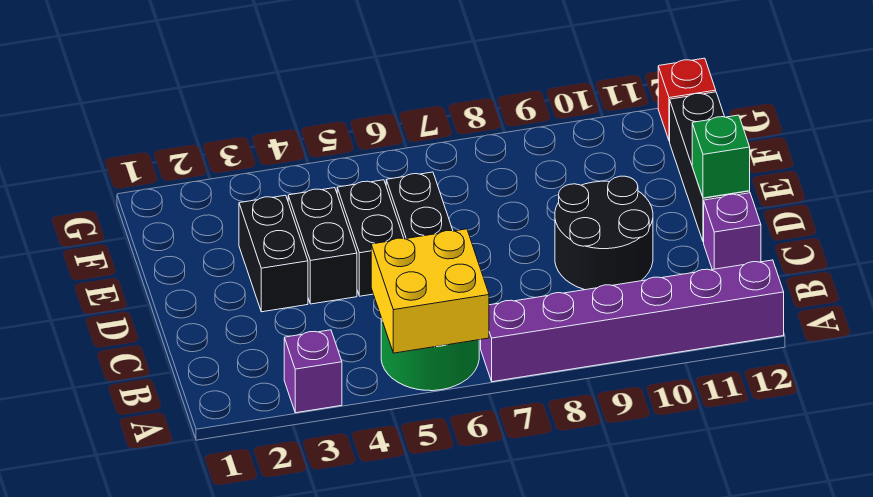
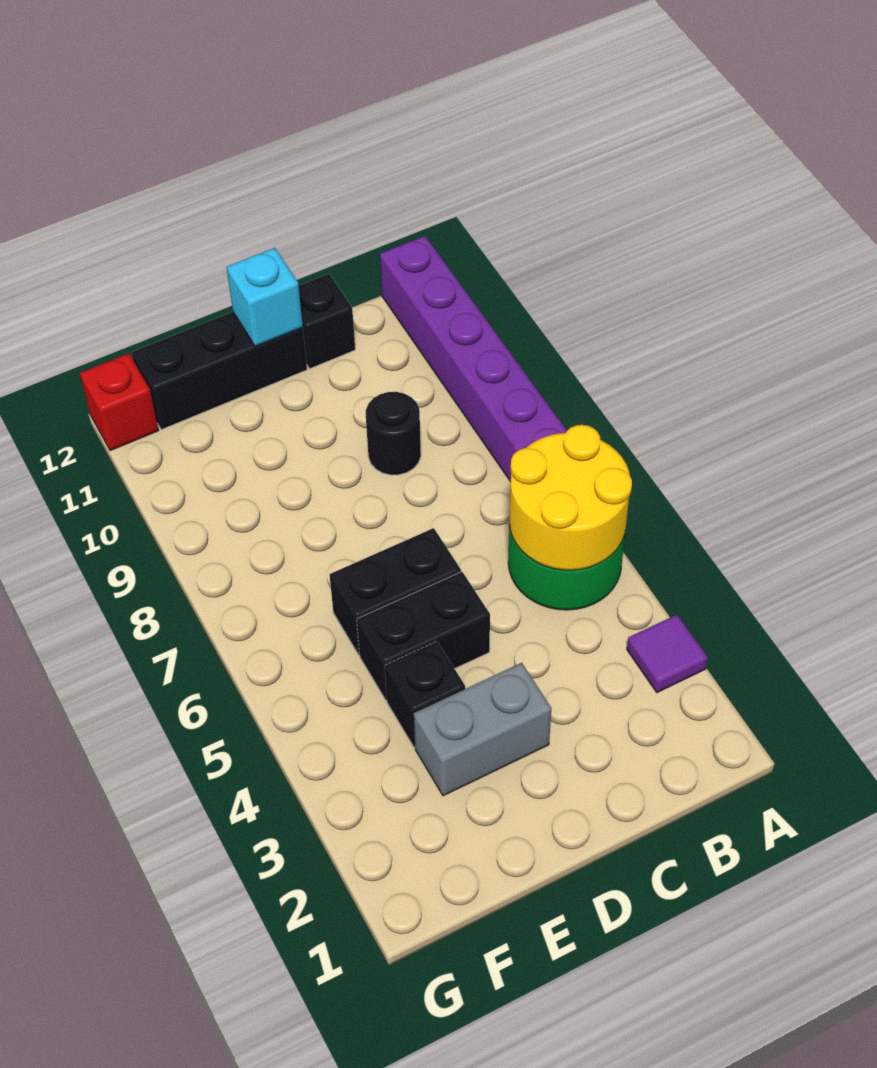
purple brick A3 level 1 -> purple tile A3 level 1
yellow brick A5:B6 level 2 -> yellow round brick A5:B6 level 2
black round brick C9:D10 level 1 -> black round brick C9 level 1
purple brick C12 level 1 -> black brick C12 level 1
black brick D3:E3 level 1 -> grey brick D3:E3 level 1
black brick D4:E4 level 1 -> black brick E4 level 1
green brick D12 level 2 -> cyan brick D12 level 2

